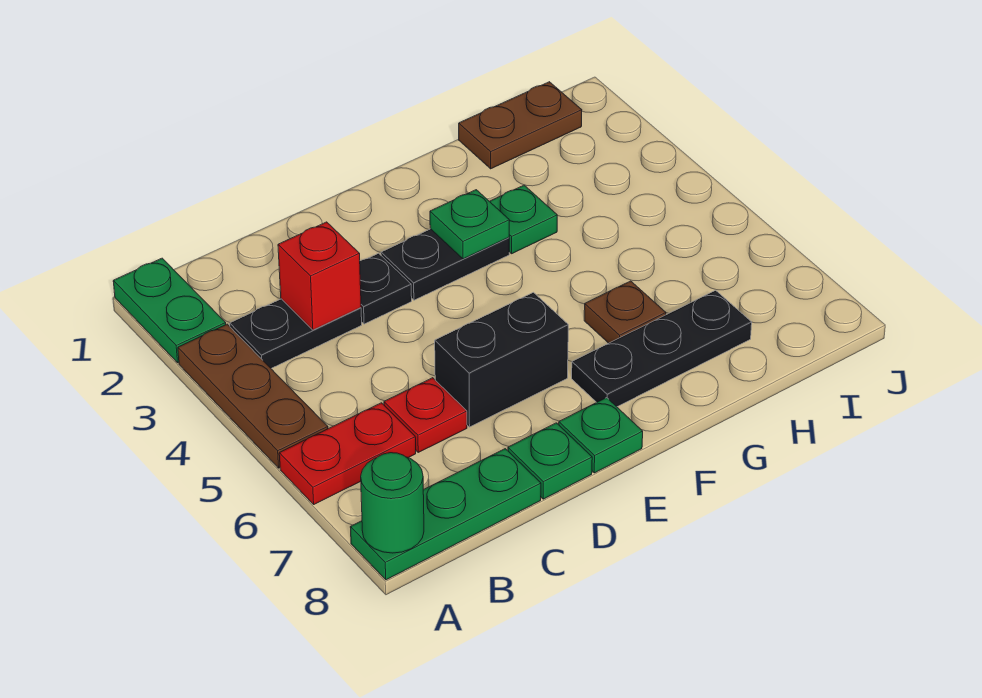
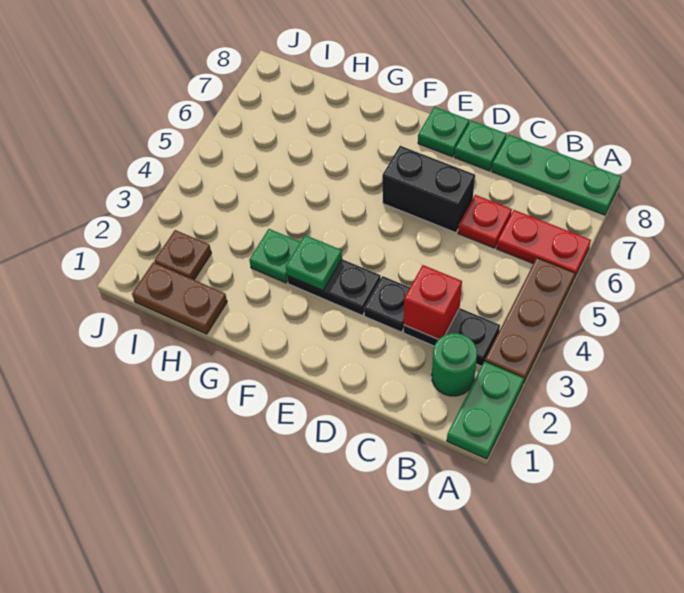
green round brick A8 level 2 -> green round brick B2 level 1
black plate F7:H7 level 1 -> none
brown plate G6 level 1 -> brown plate I2 level 1

